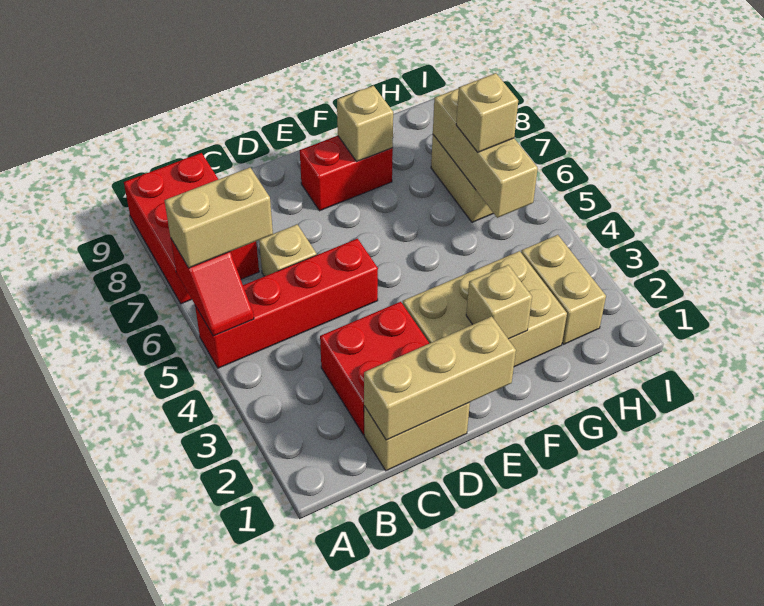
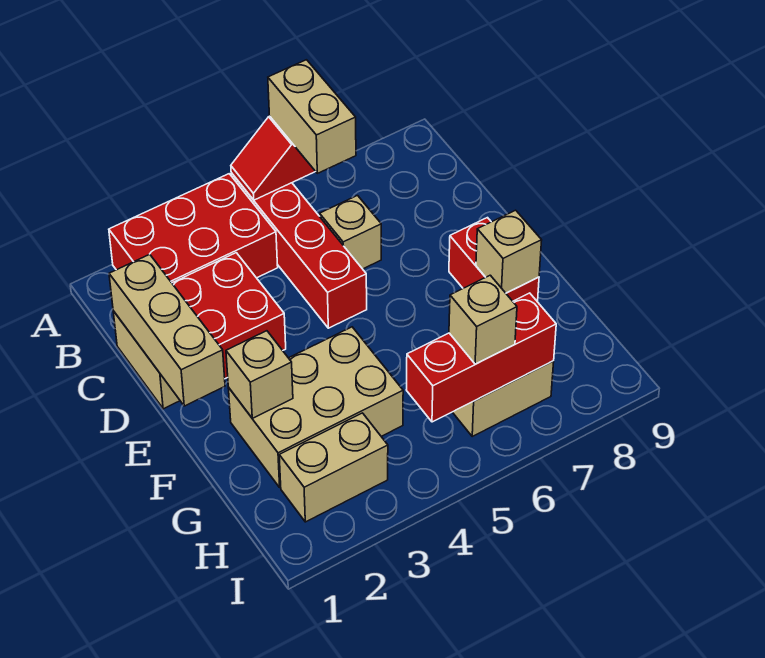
red brick A7:B9 level 1 -> red brick A2:B4 level 1
tan brick E2:G3 level 1 -> tan brick F2:G4 level 1
tan brick H5:H7 level 2 -> red brick H5:H7 level 2

